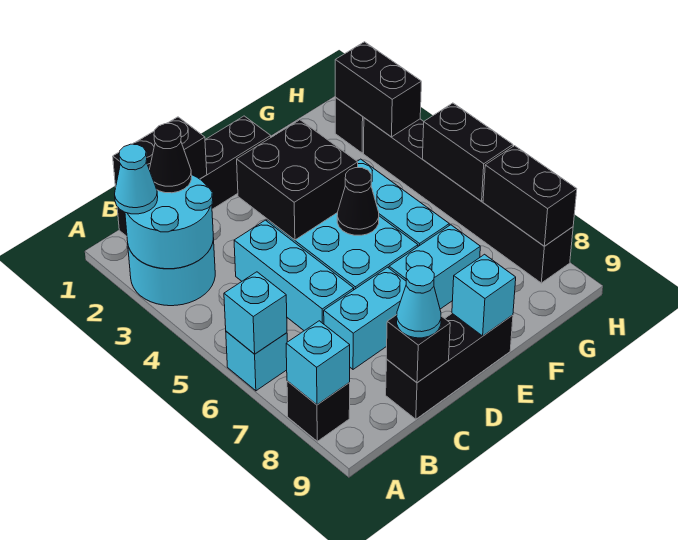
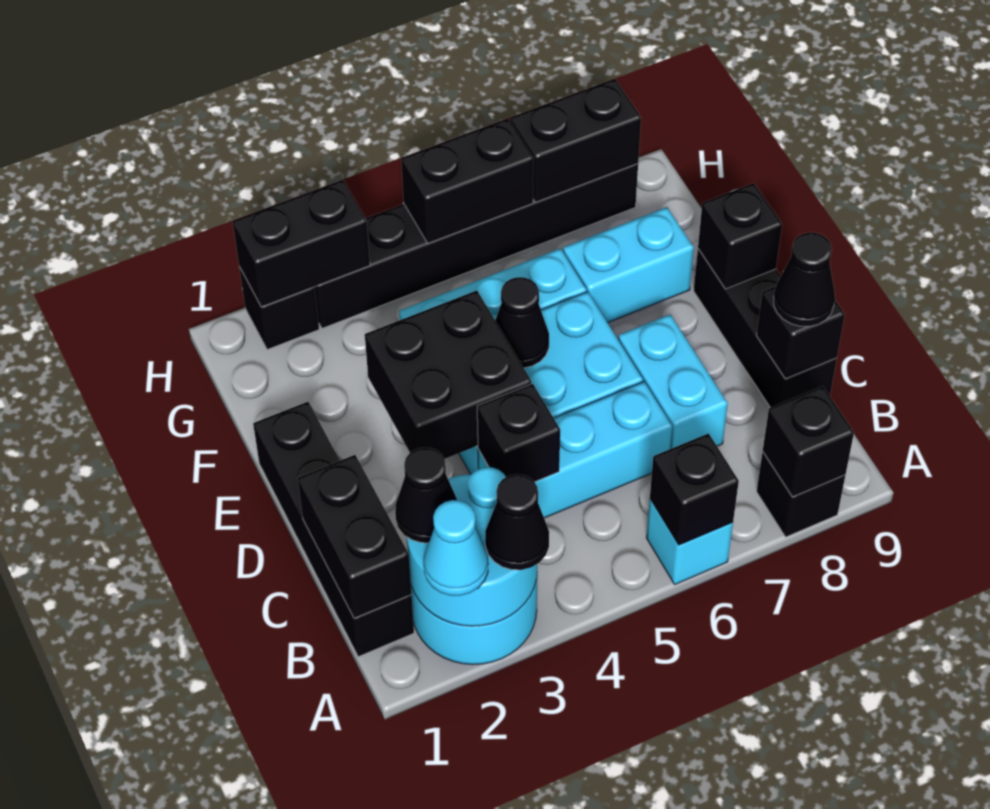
none -> black cone A3 level 3
cyan brick A6 level 2 -> black brick A6 level 2
cyan brick A8 level 2 -> black brick A8 level 2
none -> black brick C4 level 2
cyan cone C9 level 3 -> black cone C9 level 3
cyan brick E7:F7 level 1 -> cyan brick F7:F8 level 1
cyan brick E9 level 2 -> black brick E9 level 2

